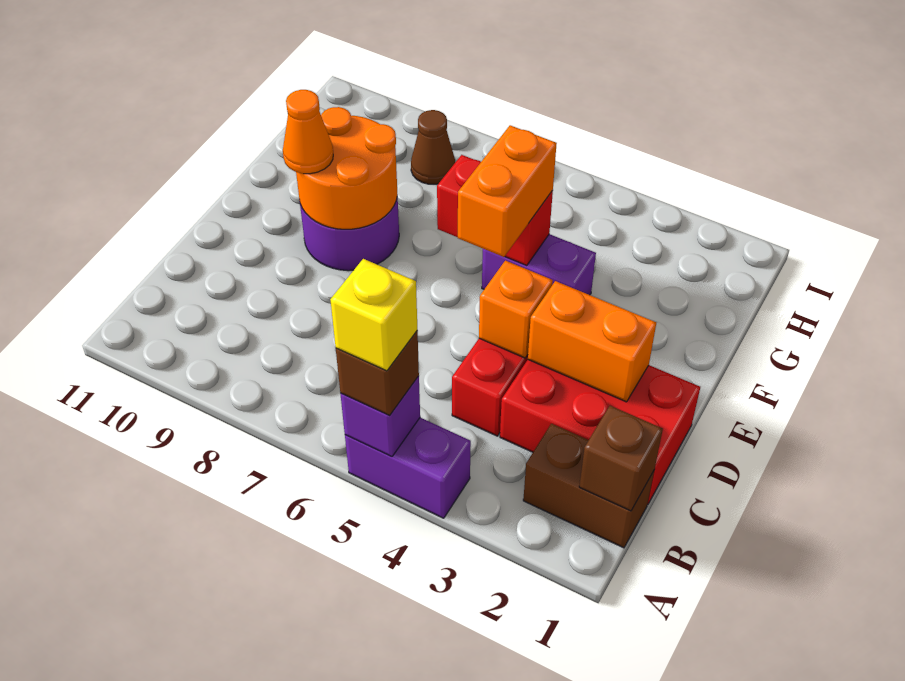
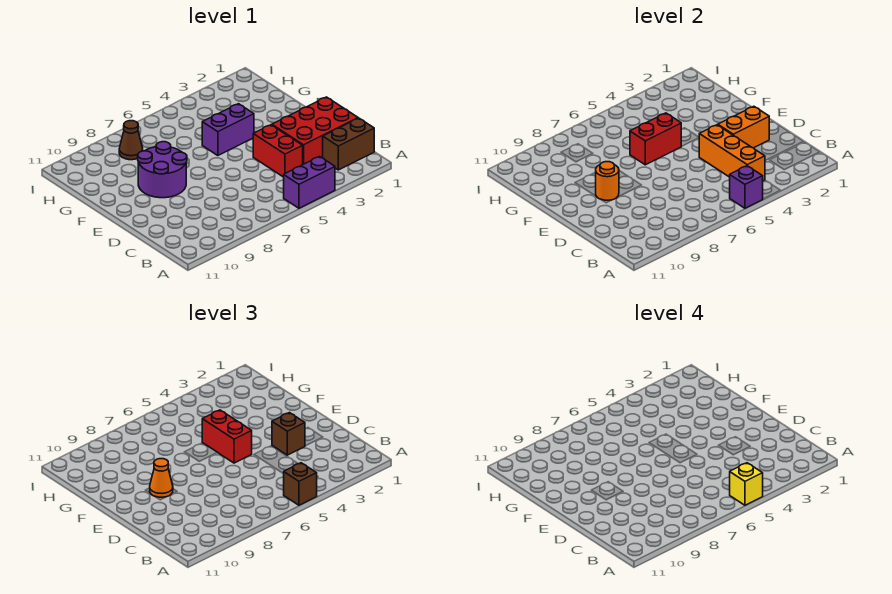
brown brick B1 level 2 -> brown brick D3 level 3
orange brick D4 level 2 -> orange brick B4:D4 level 2
orange brick E5:F5 level 3 -> red brick E5:F5 level 3
orange round brick E8:F9 level 2 -> orange round brick E9 level 2

